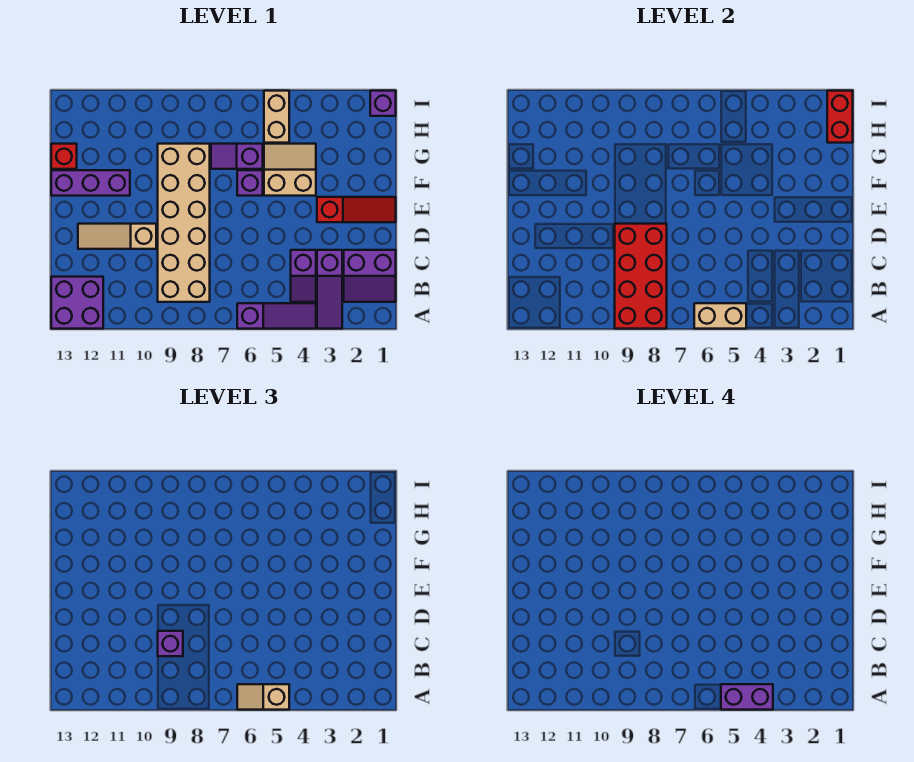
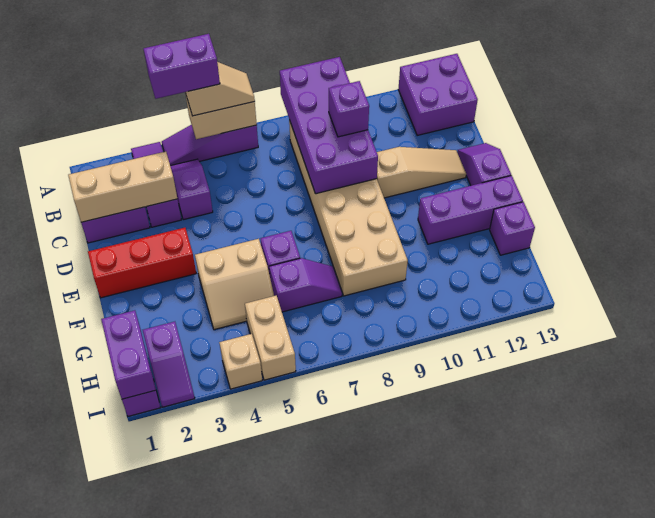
red brick A8:D9 level 2 -> purple brick A8:D9 level 2
none -> tan brick C1:C3 level 2
none -> purple slope D13:E13 level 1 top E
red slope E1:E3 level 1 top 3 -> red brick E1:E3 level 1
red brick G13 level 1 -> purple brick G13 level 1
red brick H1:I1 level 2 -> purple brick H1:I1 level 2
none -> purple slope H2:I2 level 1 top H
none -> tan brick I4 level 1

